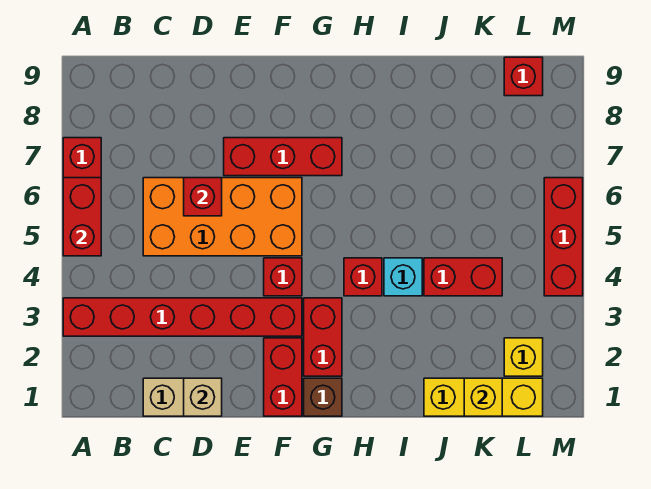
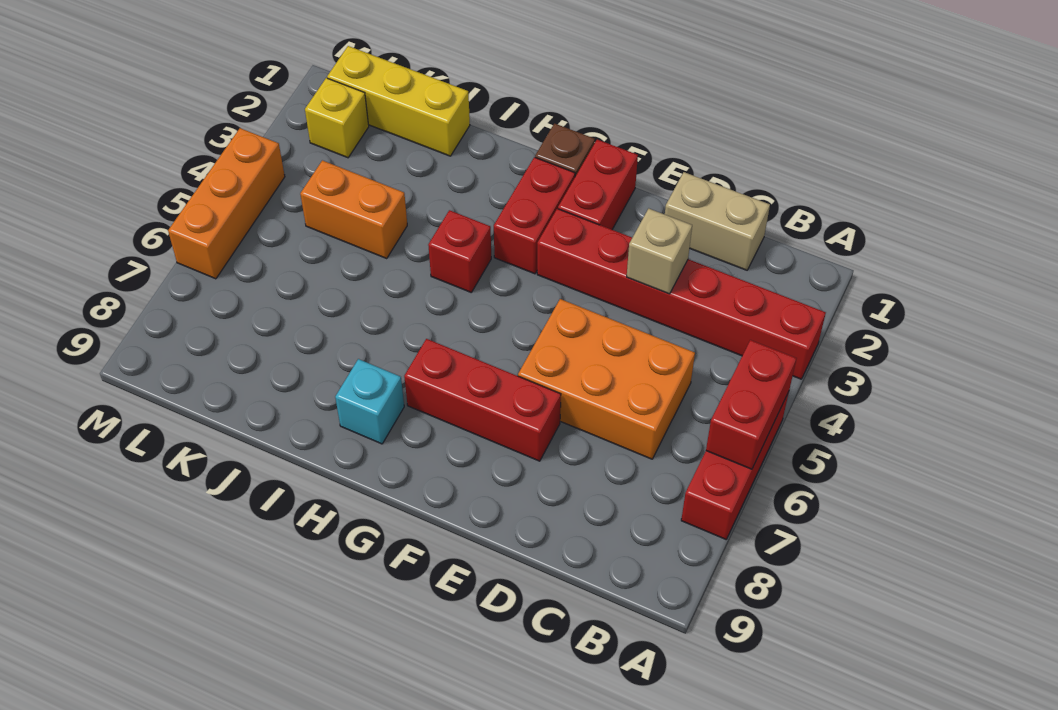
orange brick C5:F6 level 1 -> orange brick C5:E6 level 1
tan brick D1 level 2 -> tan brick D3 level 2
red brick D6 level 2 -> none
red brick F4 level 1 -> none
cyan brick I4 level 1 -> cyan brick H8 level 1
red brick J4:K4 level 1 -> orange brick J4:K4 level 1
yellow brick K1 level 2 -> none
red brick L9 level 1 -> none
red brick M4:M6 level 1 -> orange brick M4:M6 level 1

